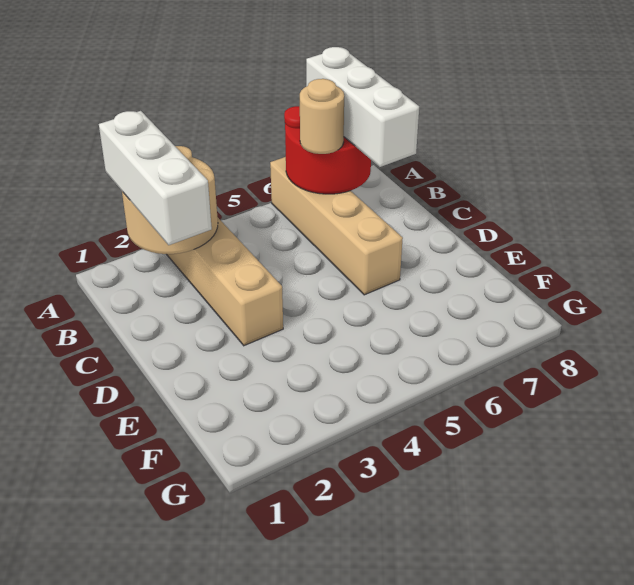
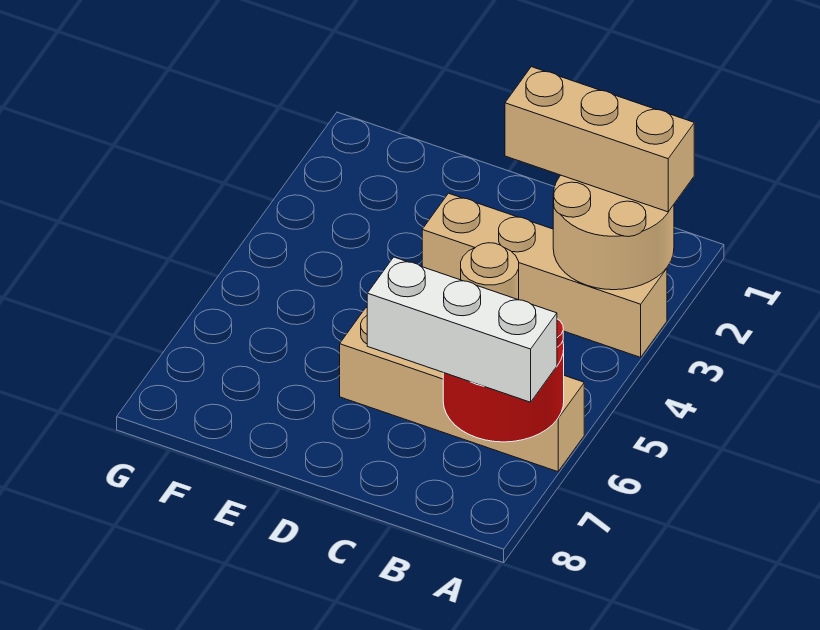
white brick A2:C2 level 3 -> tan brick A2:C2 level 3

